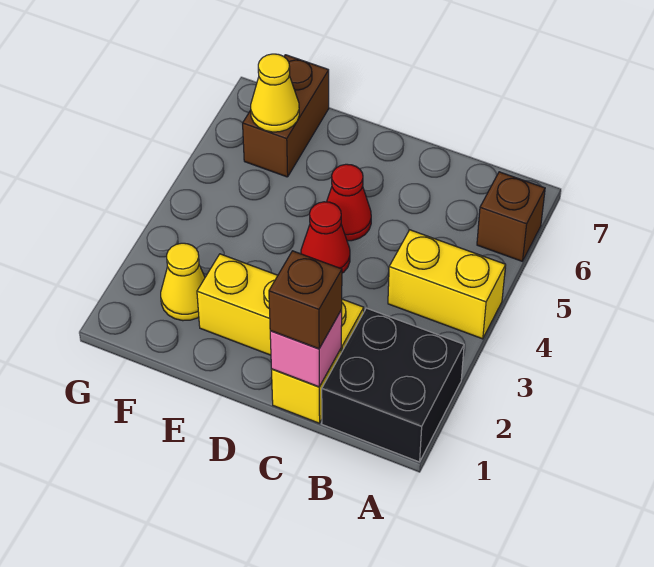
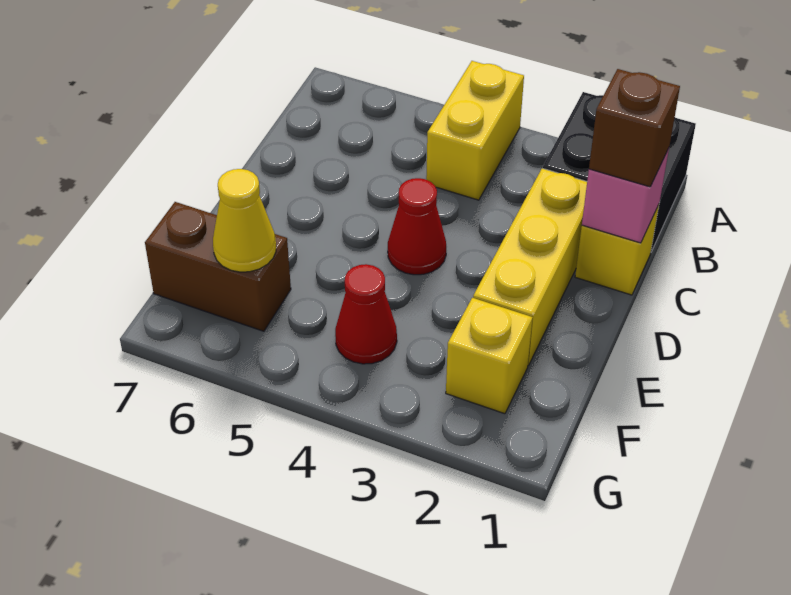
brown brick A6 level 1 -> none
red cone D5 level 1 -> red cone F4 level 1
yellow cone F2 level 1 -> yellow brick F2 level 1

